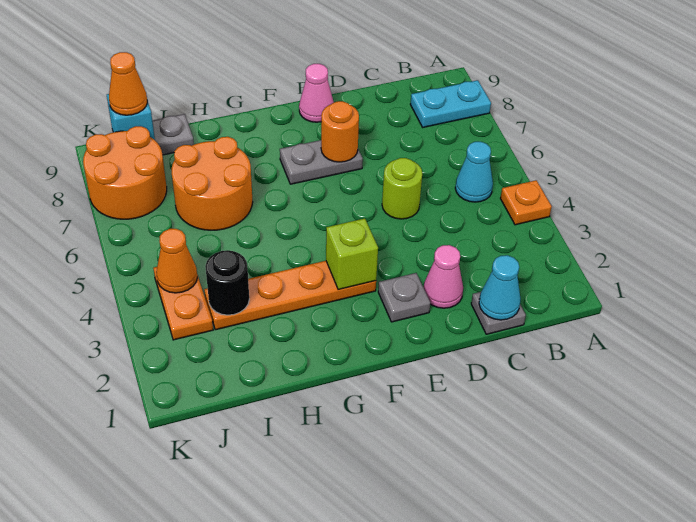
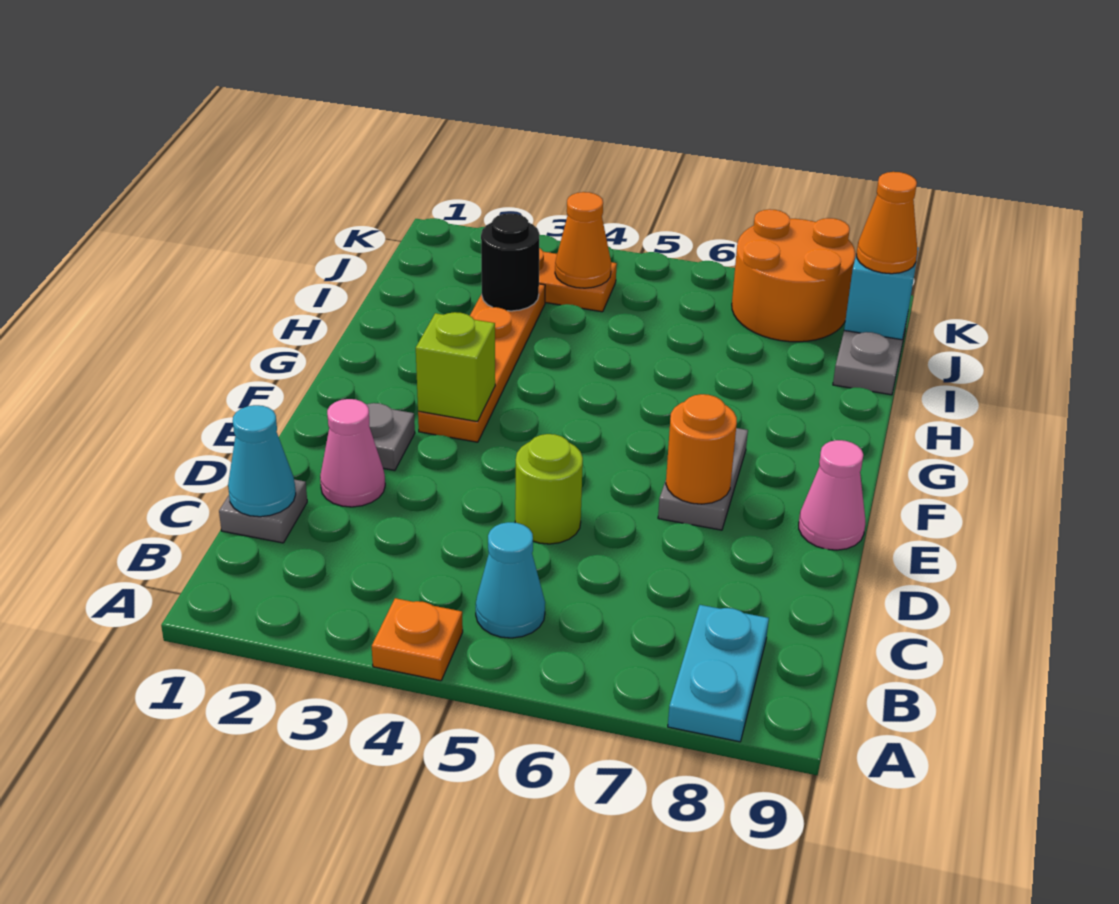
orange round brick H6:I7 level 1 -> none

